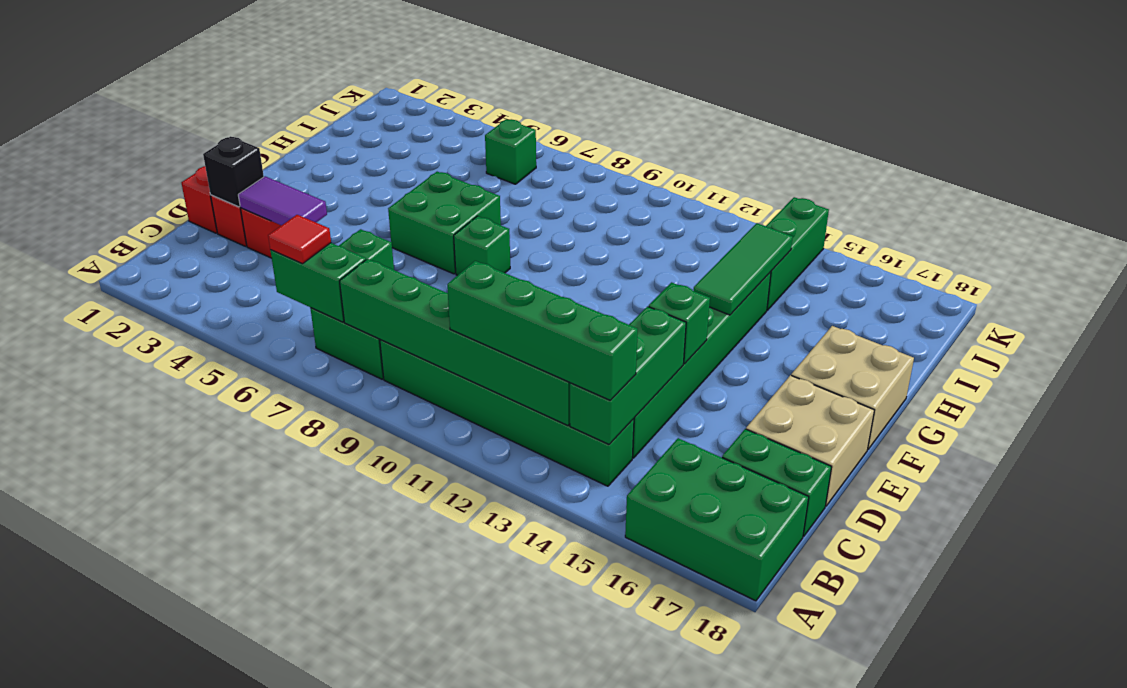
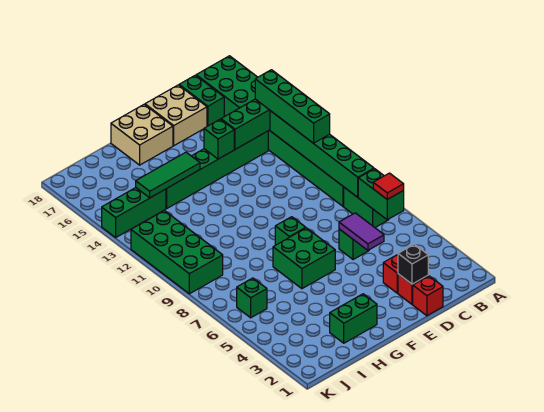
purple tile D3:D4 level 2 -> purple tile D5:D6 level 2
none -> green brick G2:H2 level 1
none -> green brick J9:K12 level 1

